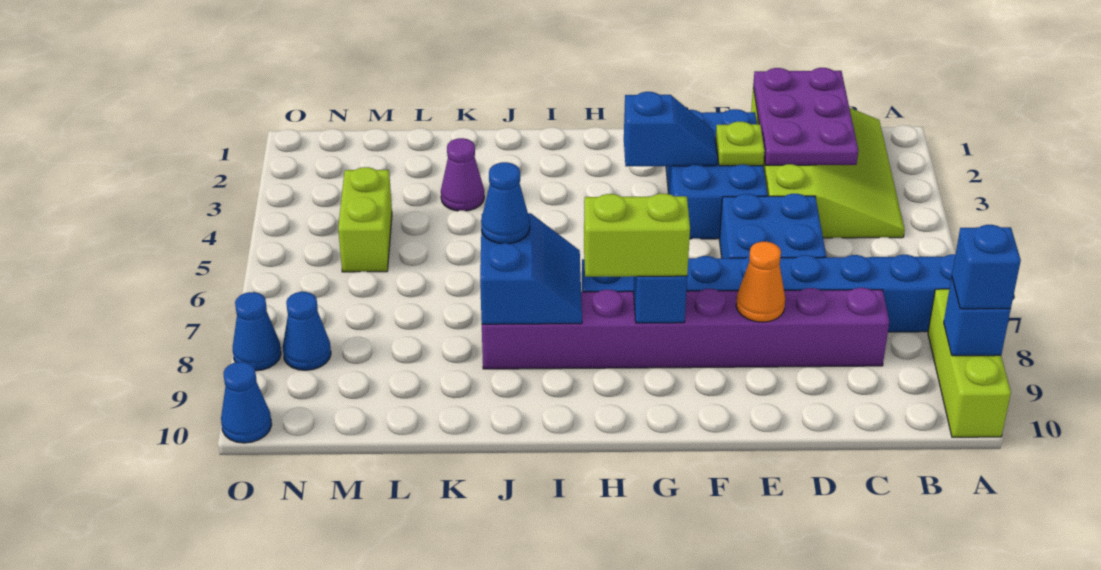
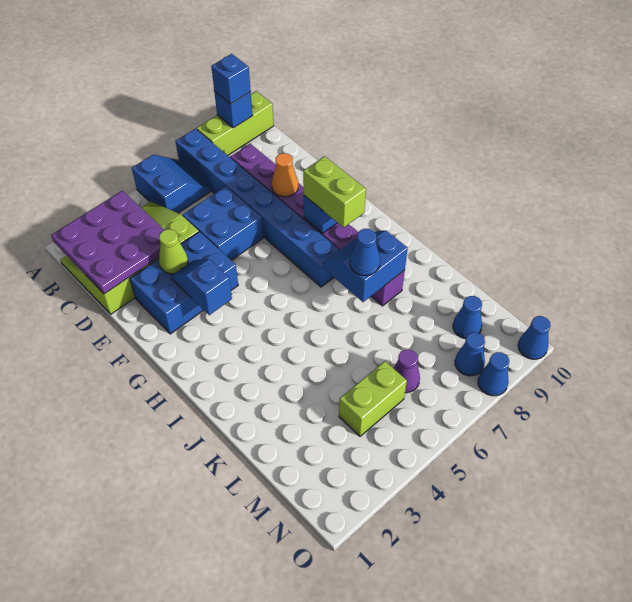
none -> blue slope A5:B6 level 1 top 5
purple plate C1:D3 level 2 -> purple plate B1:D3 level 2
lime plate E3 level 2 -> lime cone E3 level 2
purple cone K3 level 1 -> purple cone M6 level 1
none -> blue cone M9 level 1

